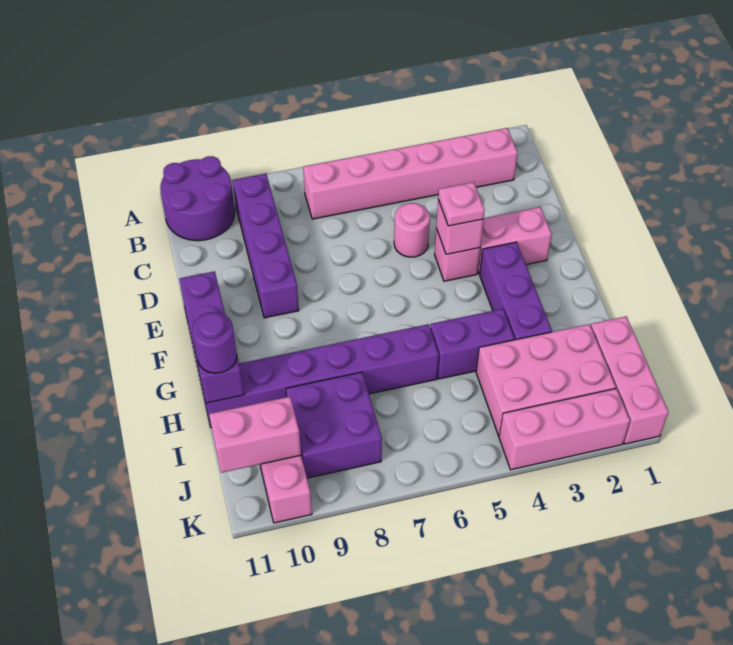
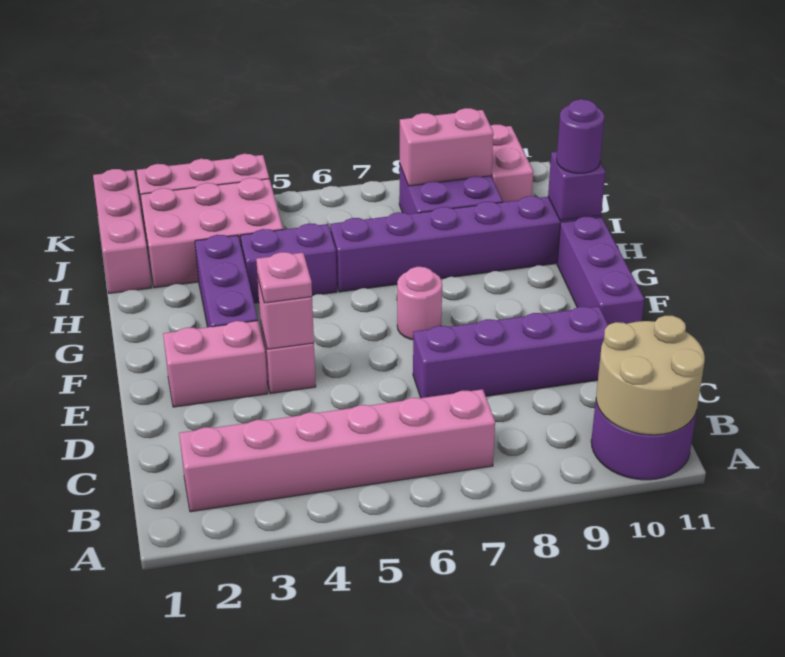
none -> tan round brick A10:B11 level 2
purple brick B9:E9 level 1 -> purple brick D7:D10 level 1
pink round brick D5 level 1 -> pink round brick F7 level 1
pink brick J10:J11 level 2 -> pink brick J8:J9 level 2

